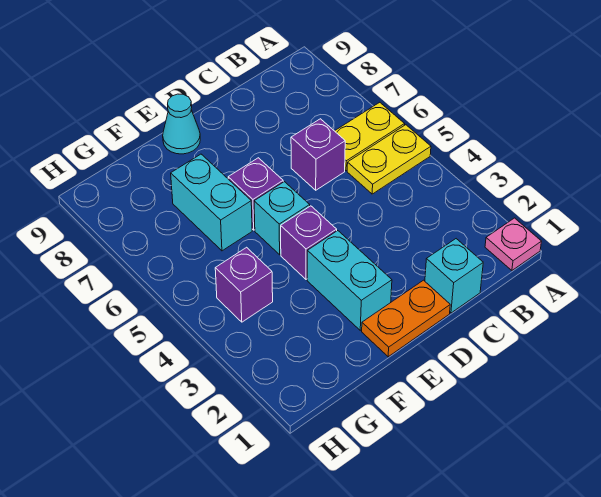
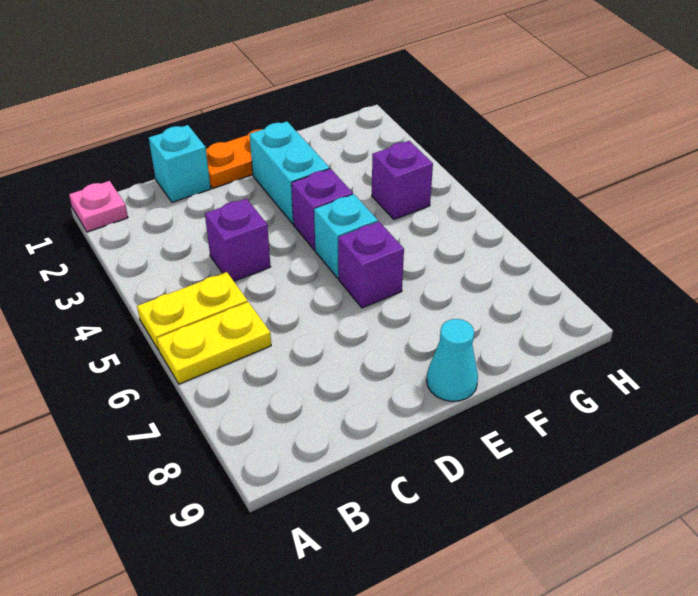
purple brick C6 level 1 -> purple brick C4 level 1
cyan brick F6:F7 level 1 -> none

